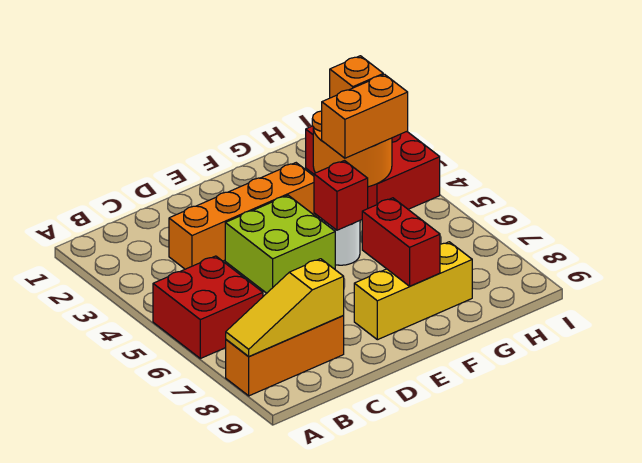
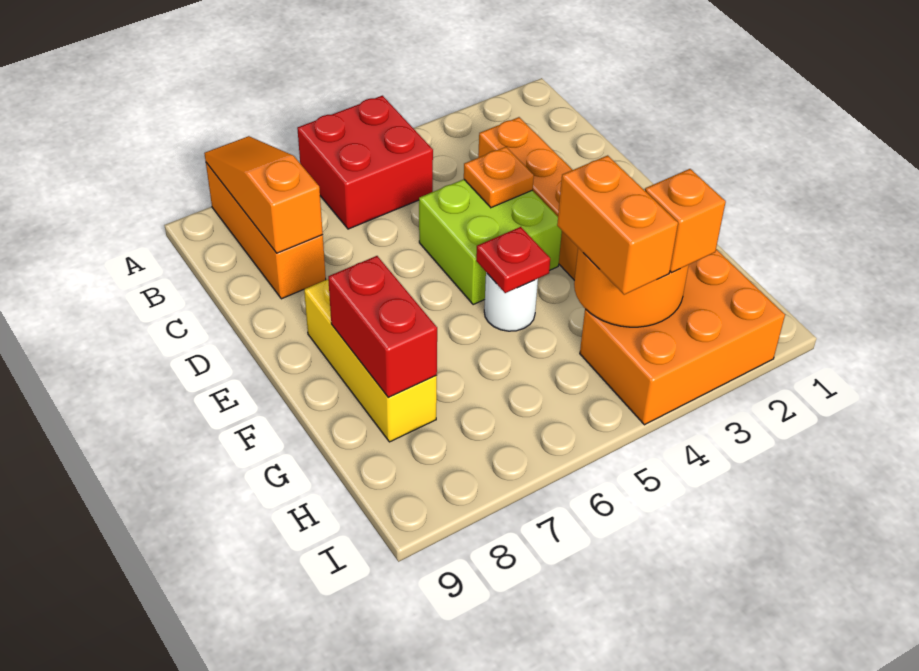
yellow slope A8:C8 level 2 top C -> orange slope A8:C8 level 2 top C
none -> orange plate D4 level 2
red brick F5 level 2 -> red plate F5 level 2
red brick F7:F8 level 2 -> red brick F8:G8 level 2
red brick H2:I4 level 1 -> orange brick H2:I4 level 1

